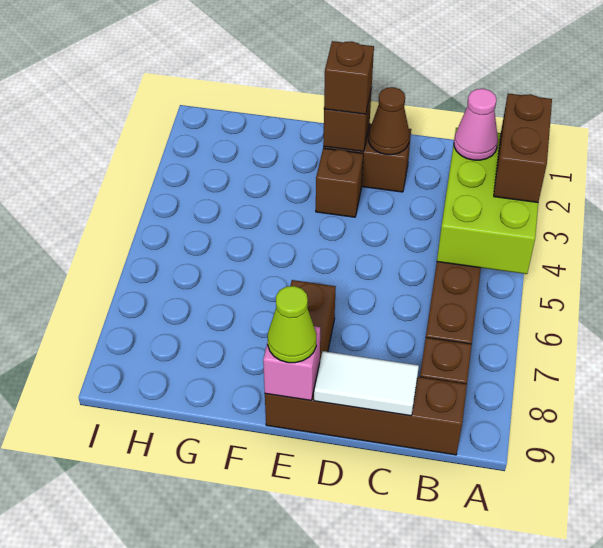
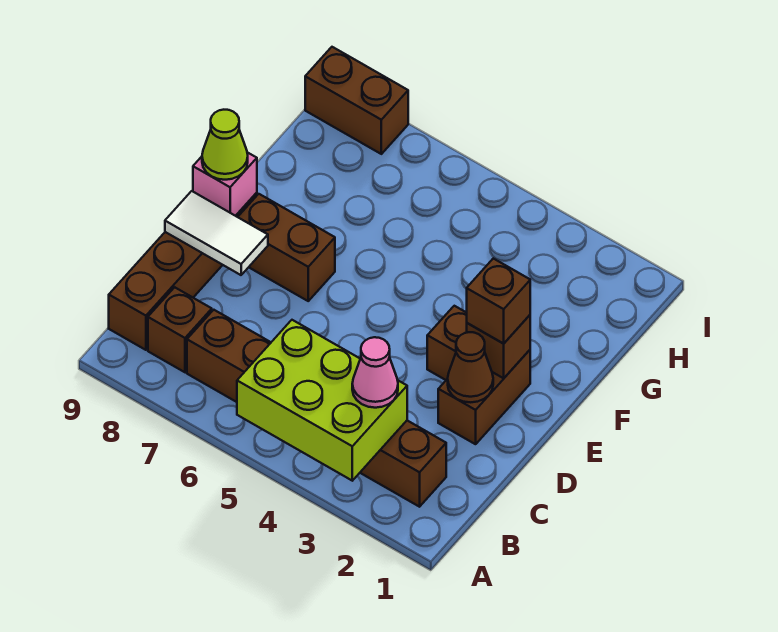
brown brick A3:A4 level 3 -> brown brick I8:I9 level 1
white tile C9:D9 level 2 -> white tile D8:D9 level 2

